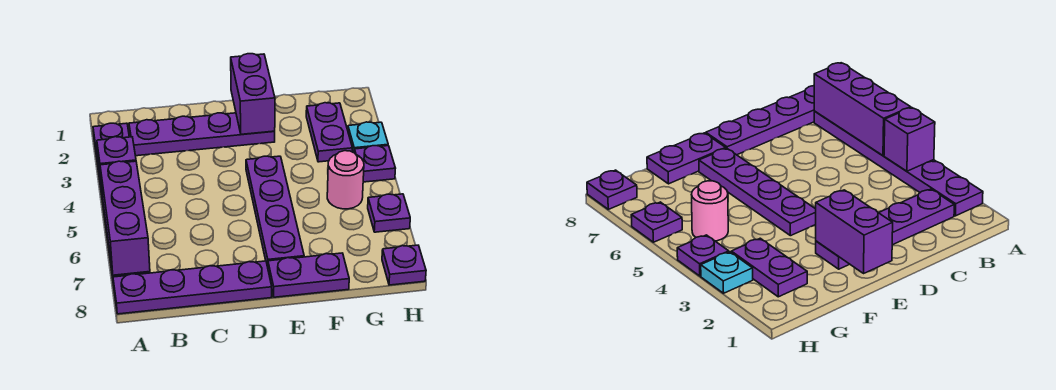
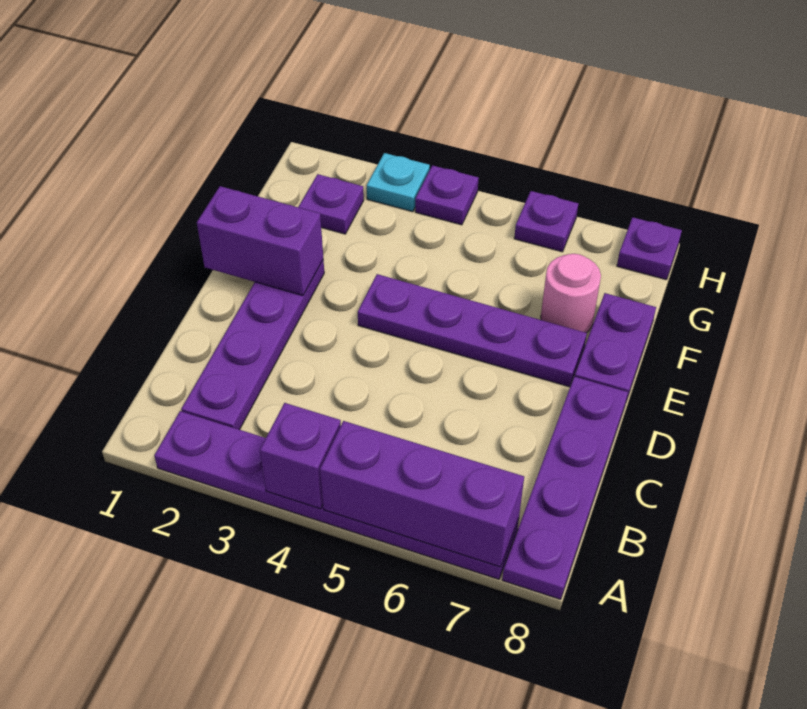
purple plate G2:G3 level 1 -> purple plate G2 level 1
pink round brick G5 level 1 -> pink round brick F7 level 1

